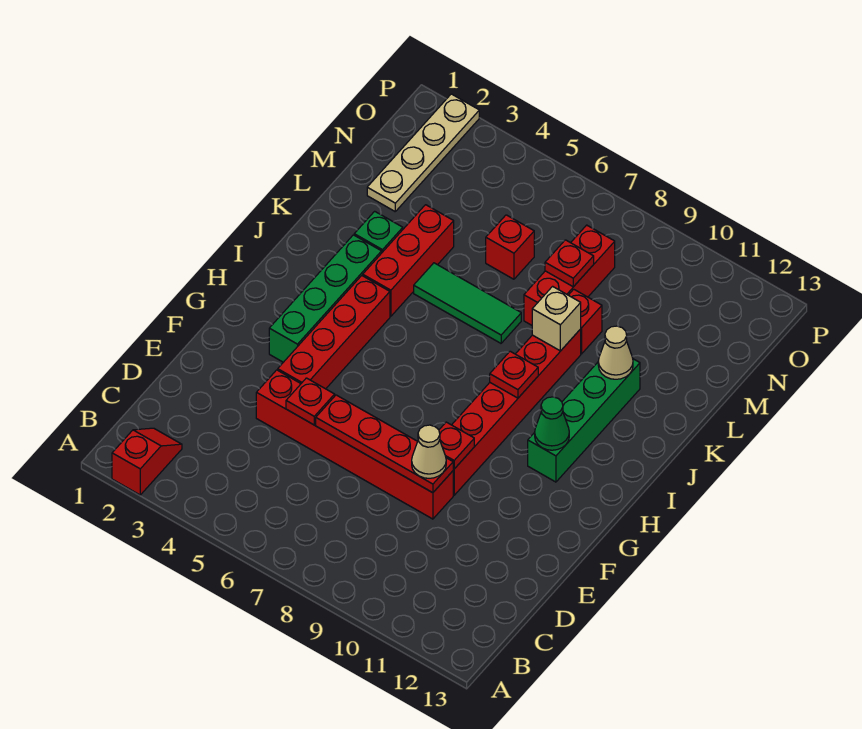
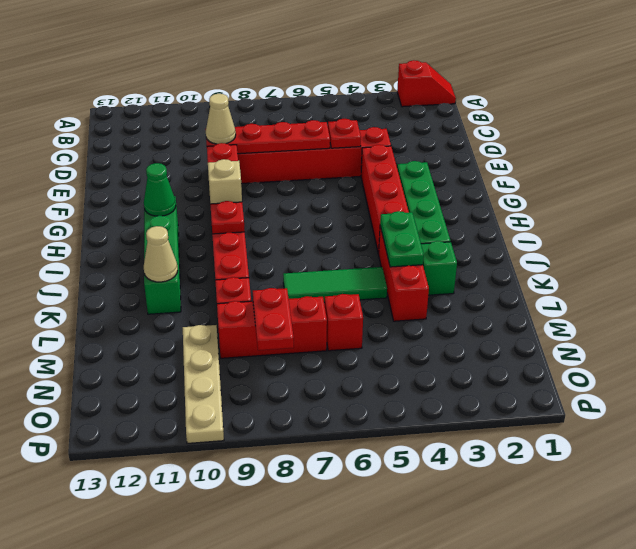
red slope A2:B2 level 1 top A -> red slope A1:A2 level 1 top 2
none -> green plate J4:K4 level 2
tan brick K9 level 2 -> tan brick H9 level 2
red brick L8:N8 level 1 -> red brick M7:M9 level 1
tan plate M2:P2 level 1 -> tan plate M10:P10 level 1
red plate M8 level 2 -> red plate M8:N8 level 2

